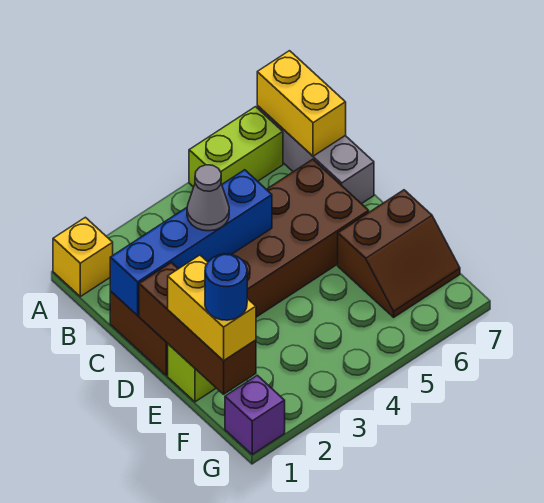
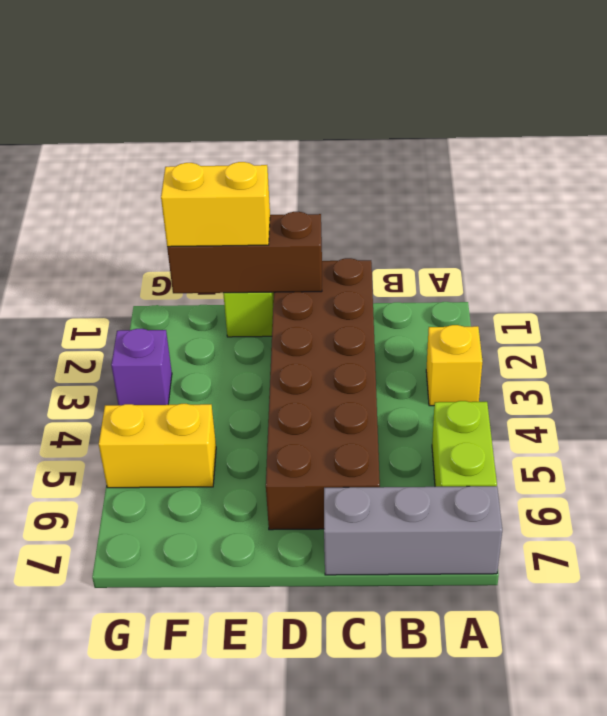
yellow brick A1 level 1 -> yellow brick A3 level 1
yellow brick A7:B7 level 2 -> yellow brick F5:G5 level 1
blue brick C1:C4 level 2 -> none
grey cone C3 level 3 -> none
brown slope E6:F7 level 1 top E -> none
blue round brick F1 level 4 -> none
purple brick G1 level 1 -> purple brick G3 level 1

